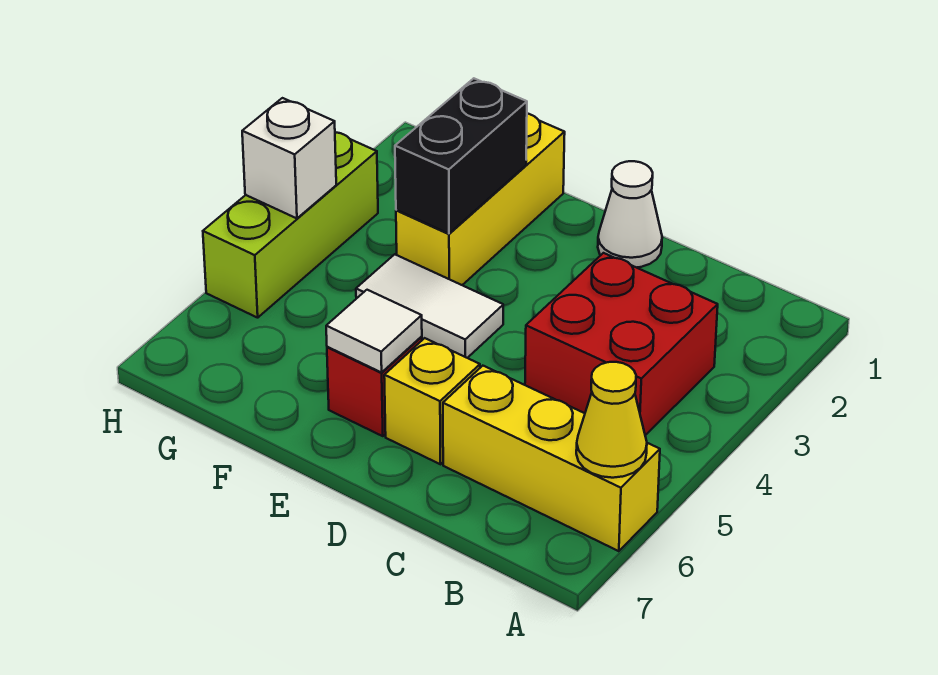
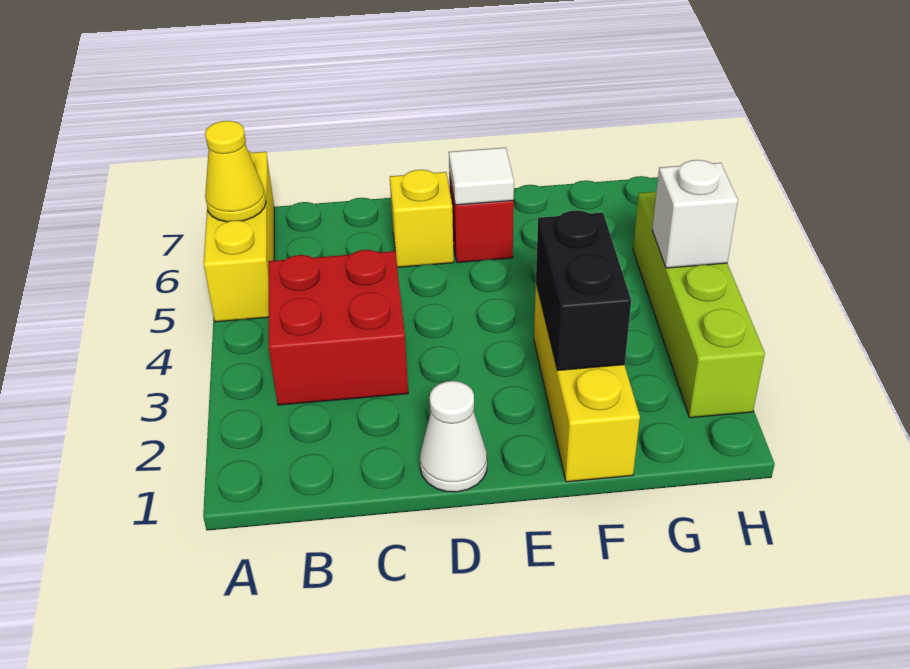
yellow brick A6:C6 level 1 -> yellow brick A5:A7 level 1
white tile E4:F4 level 1 -> none
lime brick H3:H5 level 1 -> lime brick H2:H5 level 1

